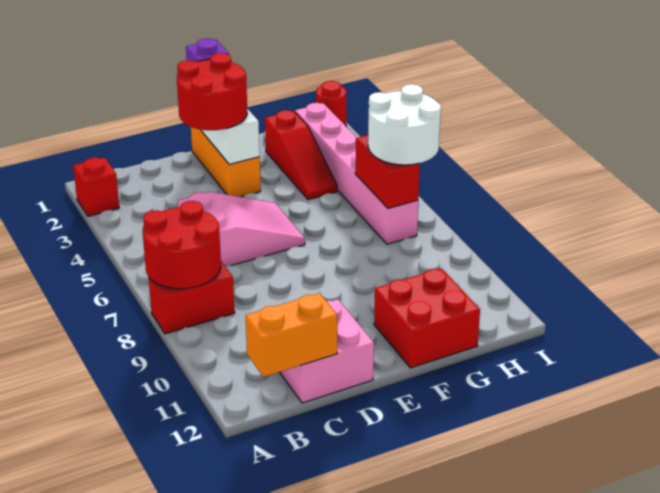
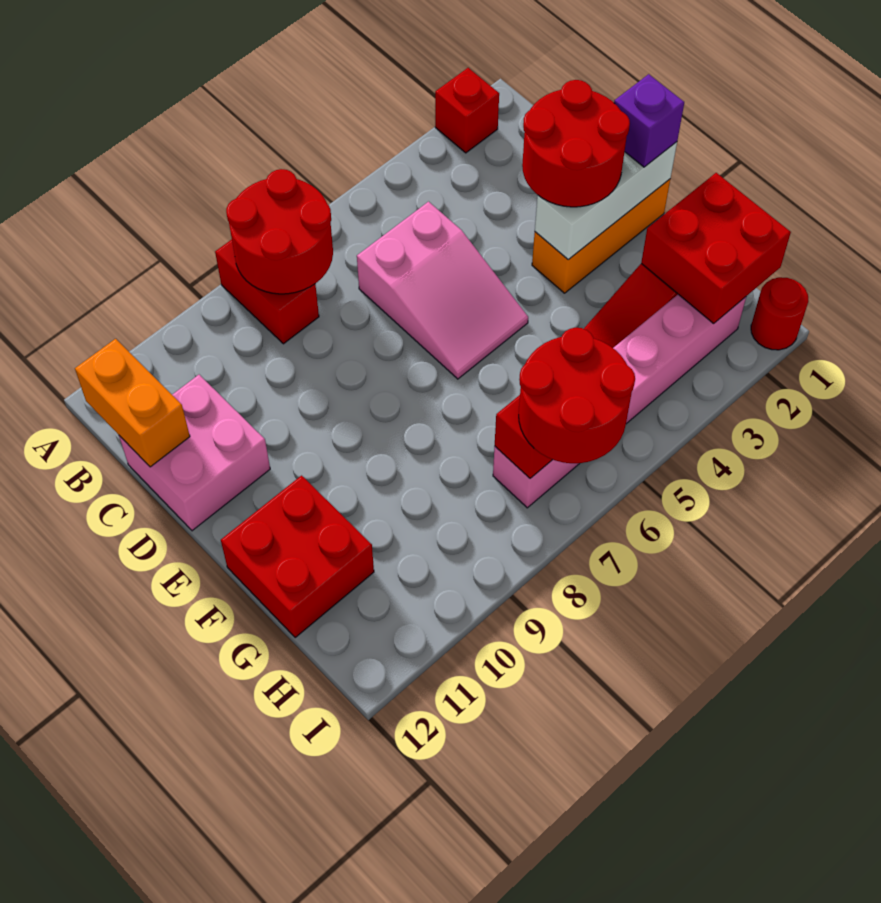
none -> red brick G1:H2 level 2
white round brick H6:I7 level 3 -> red round brick H6:I7 level 3

